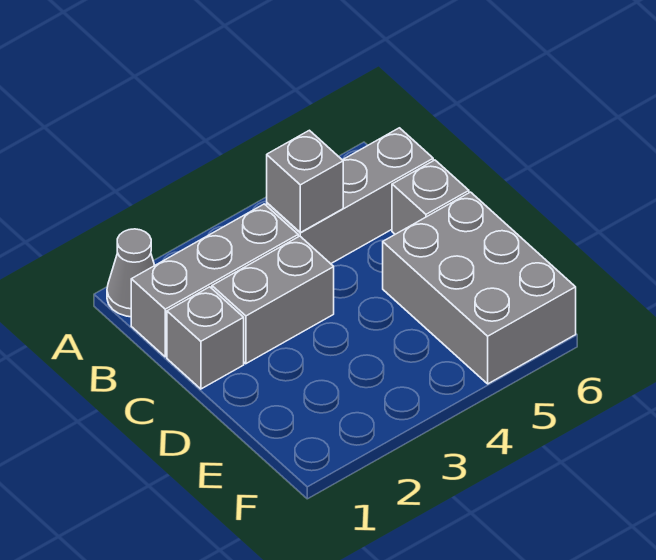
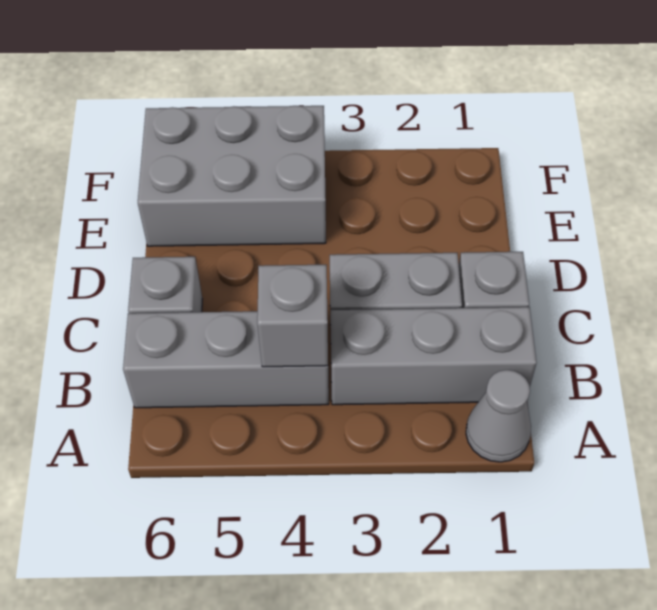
grey brick D5:F6 level 1 -> grey brick E4:F6 level 1

